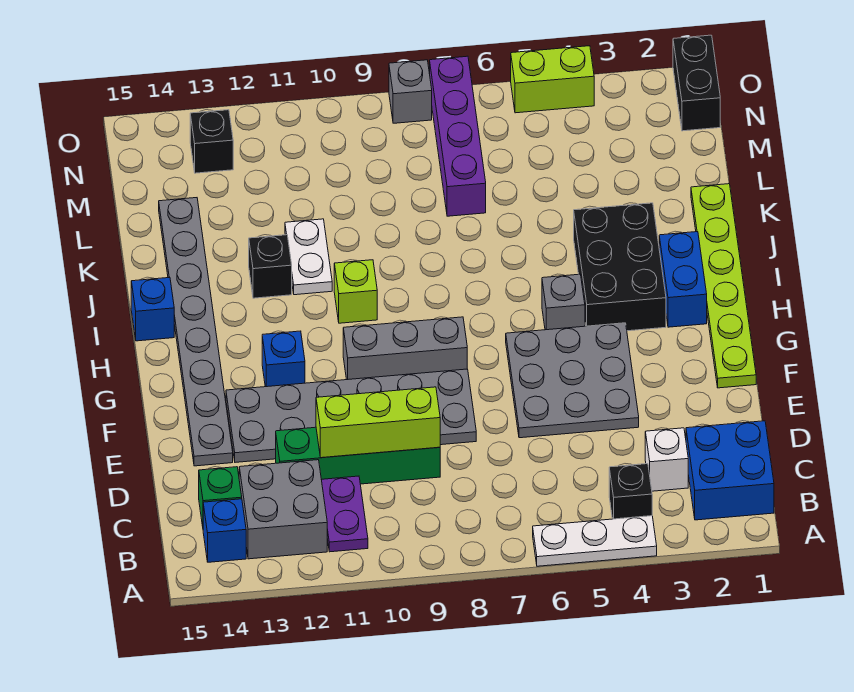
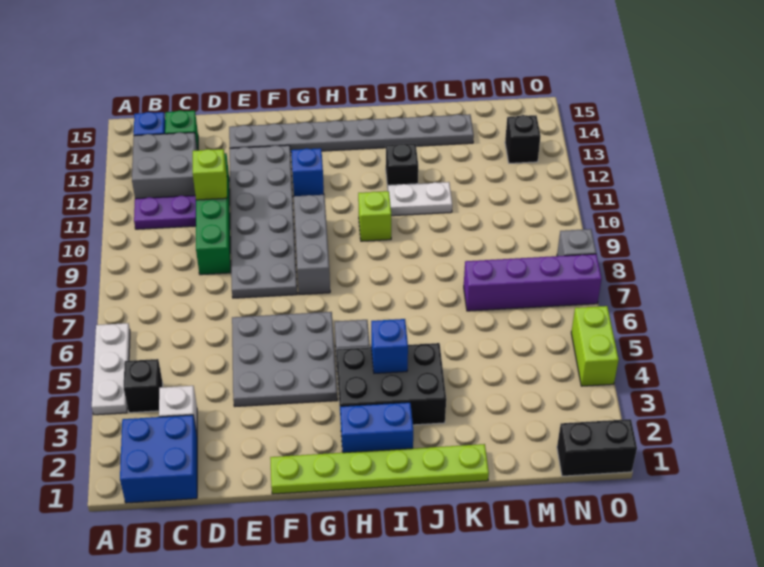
lime brick D9:D11 level 2 -> lime brick D11 level 2
blue brick I15 level 1 -> blue brick I4 level 2

